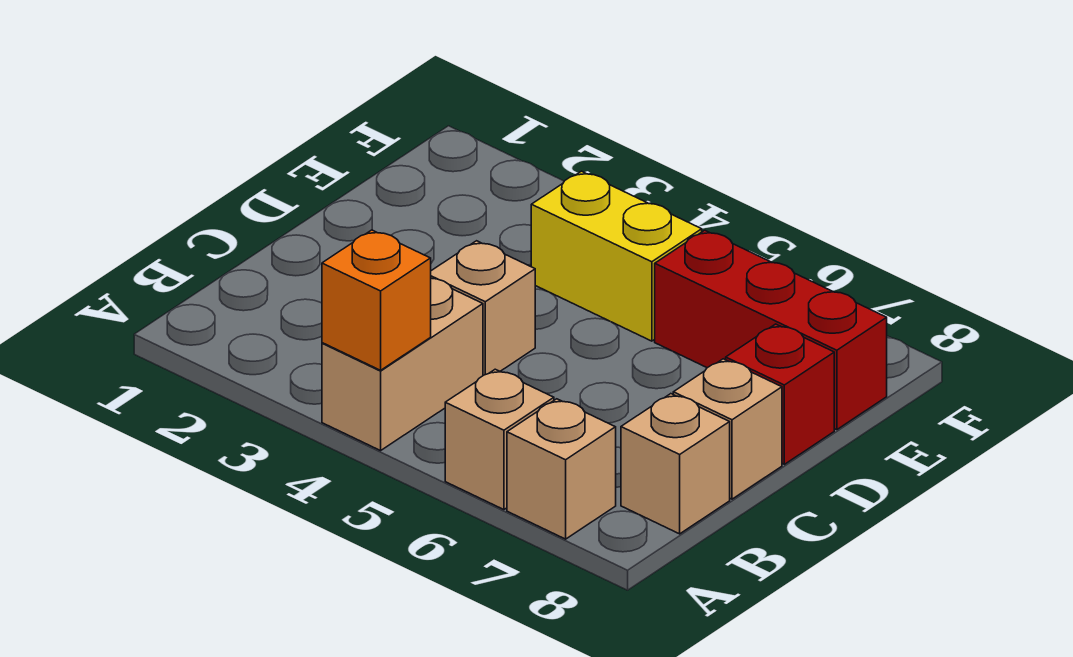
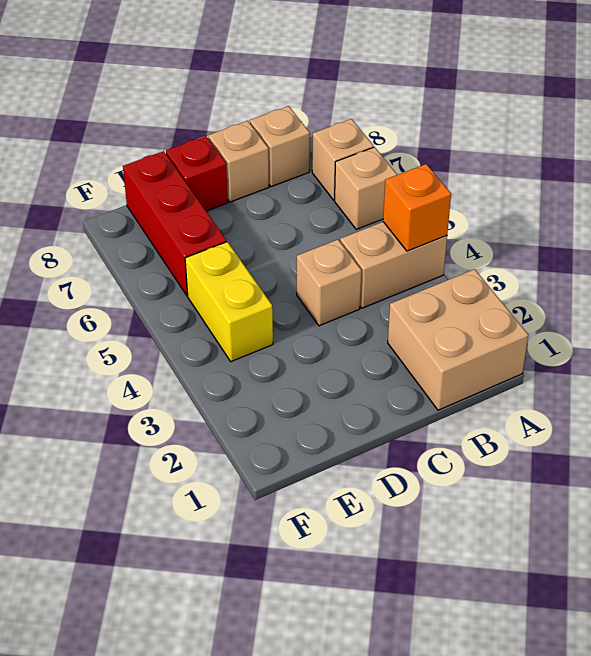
none -> tan brick A1:B2 level 1

